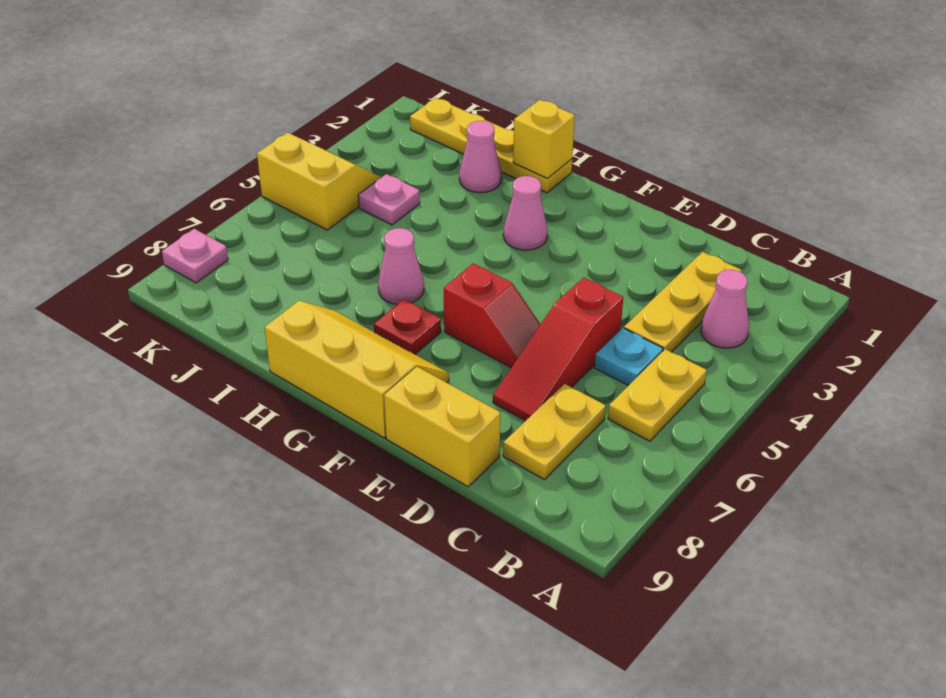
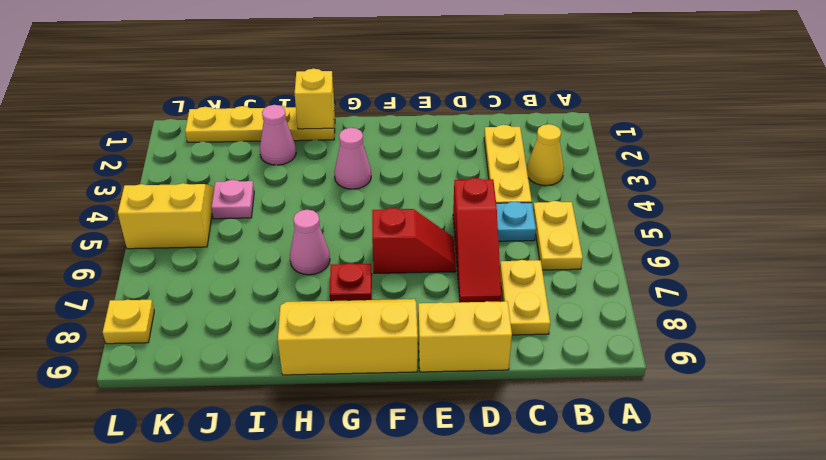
pink cone B3 level 1 -> yellow cone B3 level 1
pink plate L8 level 1 -> yellow plate L8 level 1

